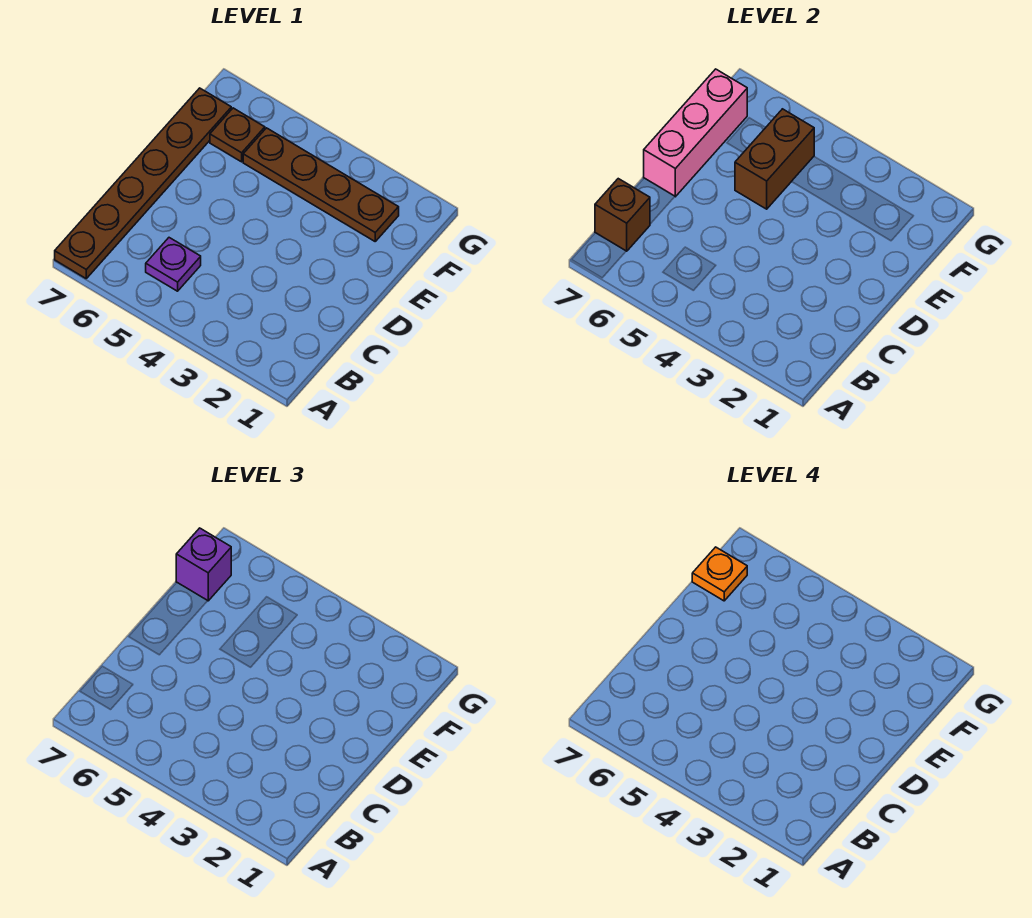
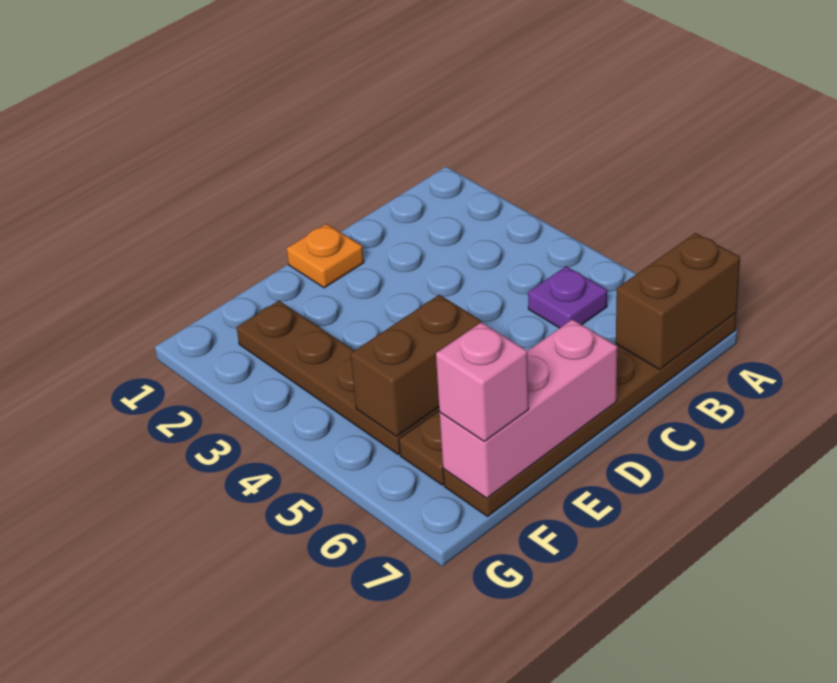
brown brick B7 level 2 -> brown brick A7:B7 level 2
purple brick F7 level 3 -> pink brick F7 level 3
orange plate F7 level 4 -> orange plate D1 level 1

